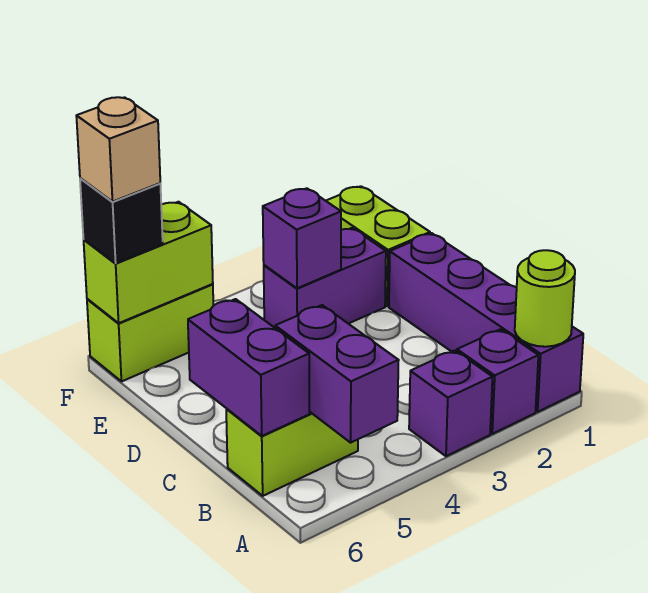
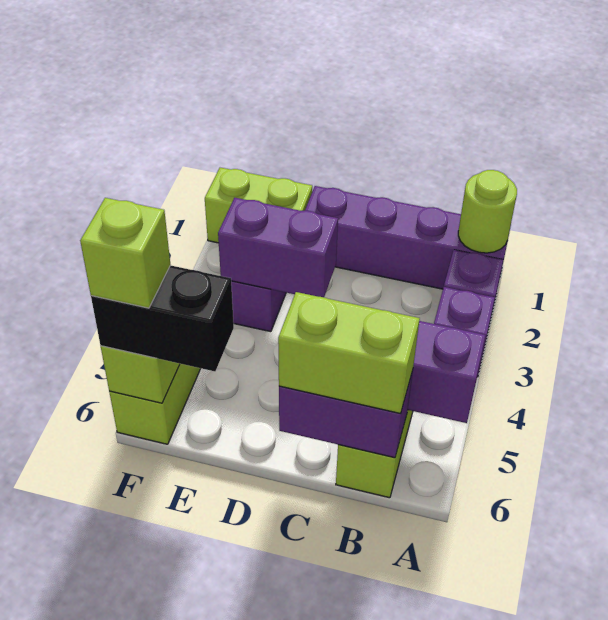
none -> lime brick B6:C6 level 3
purple brick E3 level 2 -> purple brick D3:E3 level 2
black brick F6 level 3 -> black brick E6:F6 level 3
tan brick F6 level 4 -> lime brick F6 level 4

